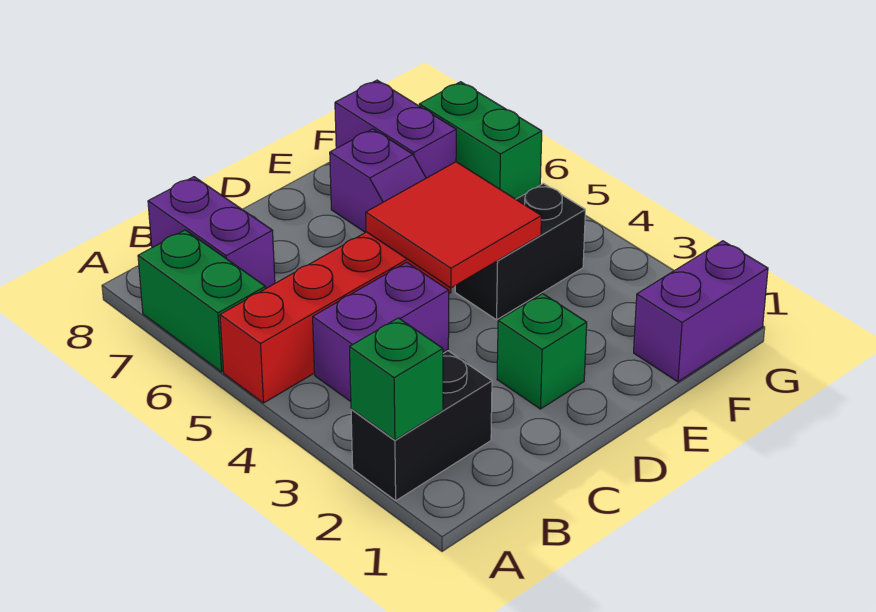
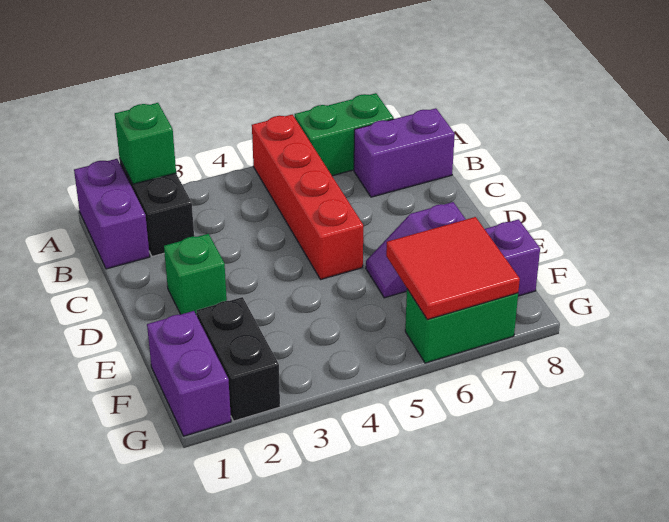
purple brick B4:C4 level 1 -> purple brick A1:B1 level 1
red tile D4:E5 level 2 -> red tile F6:G7 level 2
black brick E4:F4 level 1 -> black brick F2:G2 level 1

